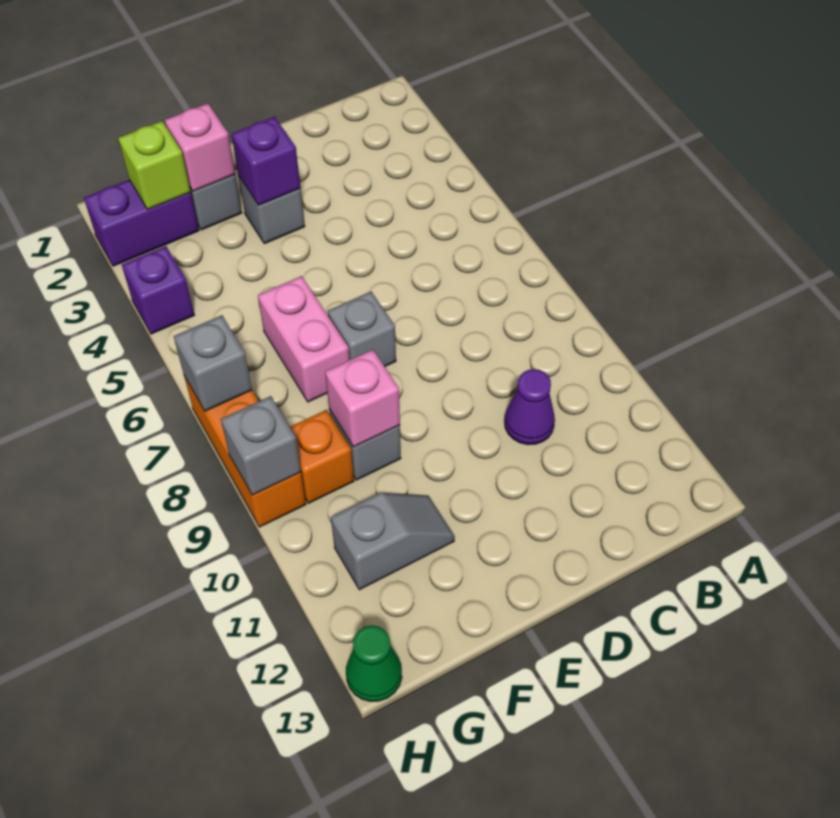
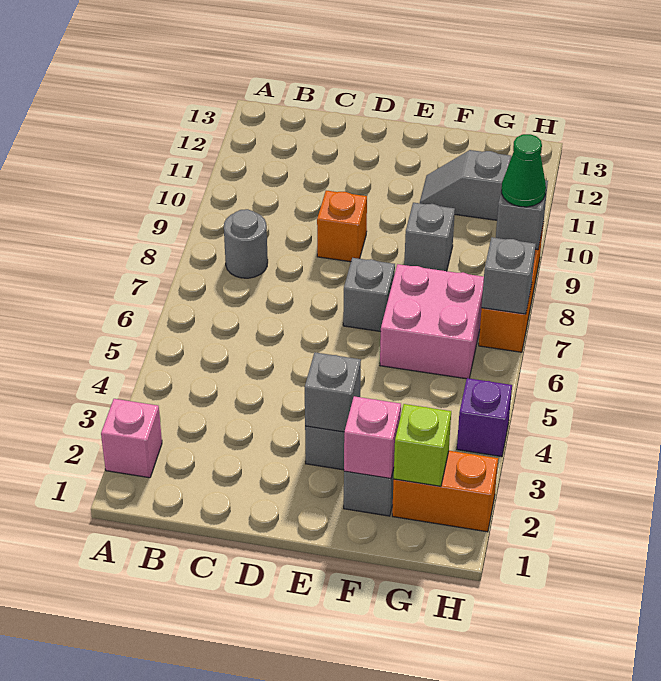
none -> grey round brick B8 level 1
purple cone C10 level 1 -> none
purple brick E3 level 2 -> grey brick E3 level 2
pink brick F6:F7 level 1 -> pink brick F6:G7 level 1
pink brick F9 level 2 -> pink brick A2 level 1
purple brick G2:H2 level 1 -> orange brick G2:H2 level 1
orange brick G9 level 1 -> orange brick D9 level 1
green cone H13 level 1 -> green cone H9 level 3

